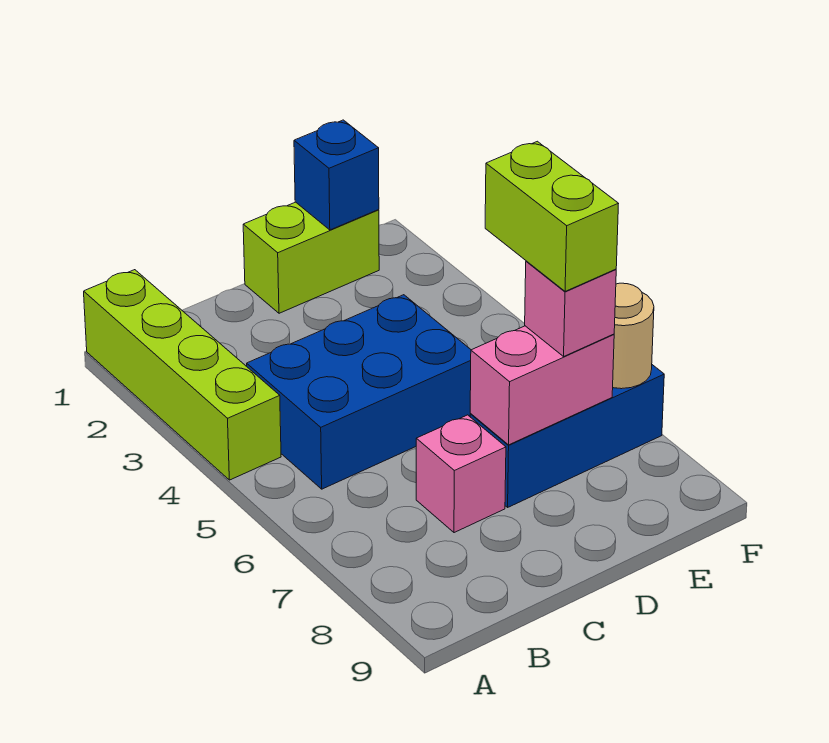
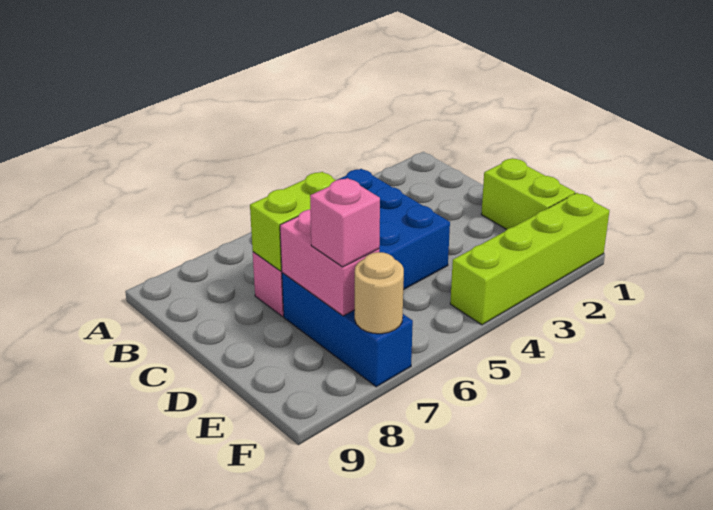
lime brick A1:A4 level 1 -> lime brick F1:F4 level 1
blue brick E1 level 2 -> none
lime brick E6:E7 level 4 -> lime brick C6:C7 level 2

